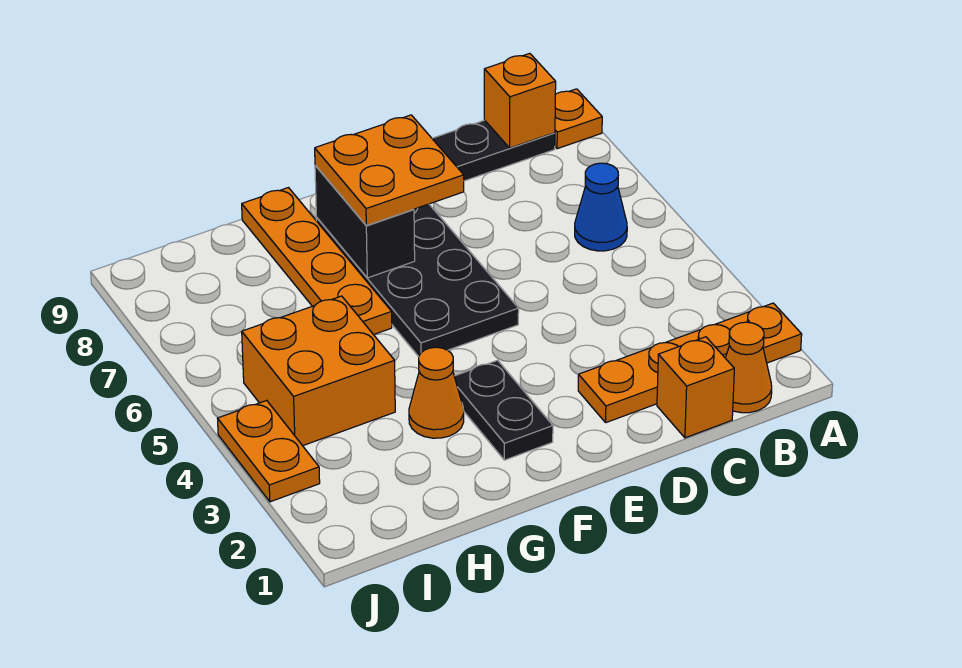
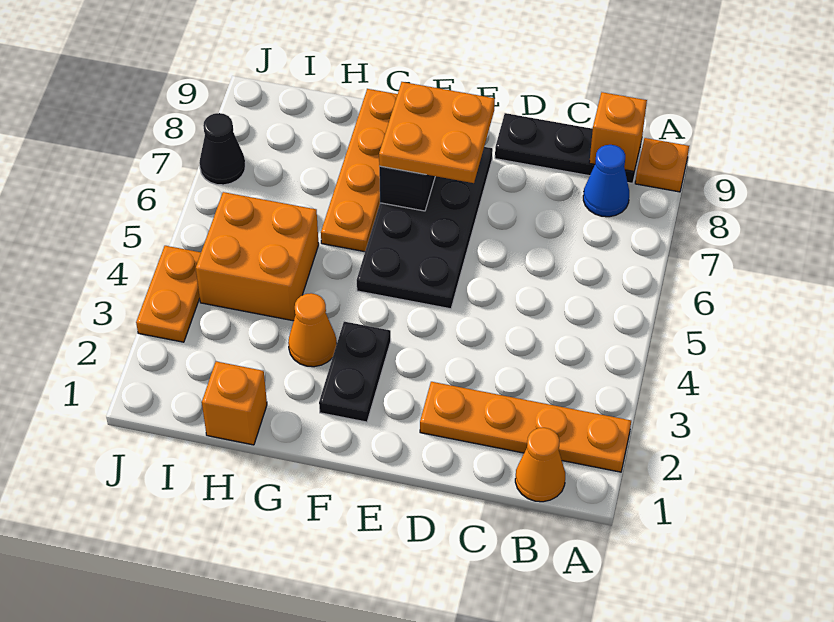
blue cone B6 level 1 -> blue cone B8 level 1
orange brick C1 level 1 -> orange brick H1 level 1
none -> black cone J7 level 1

